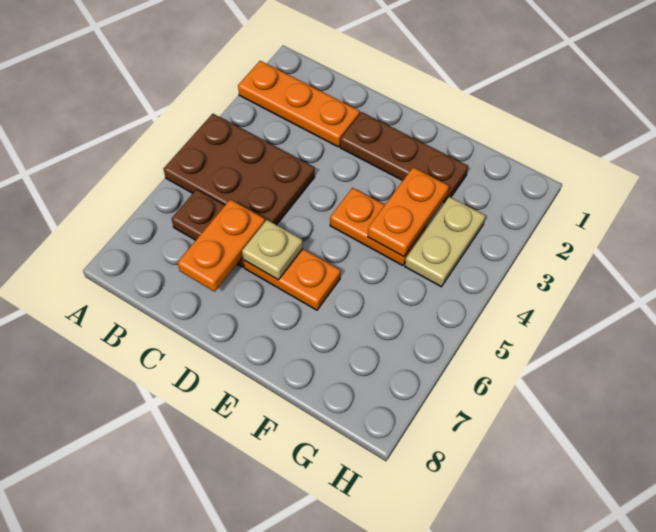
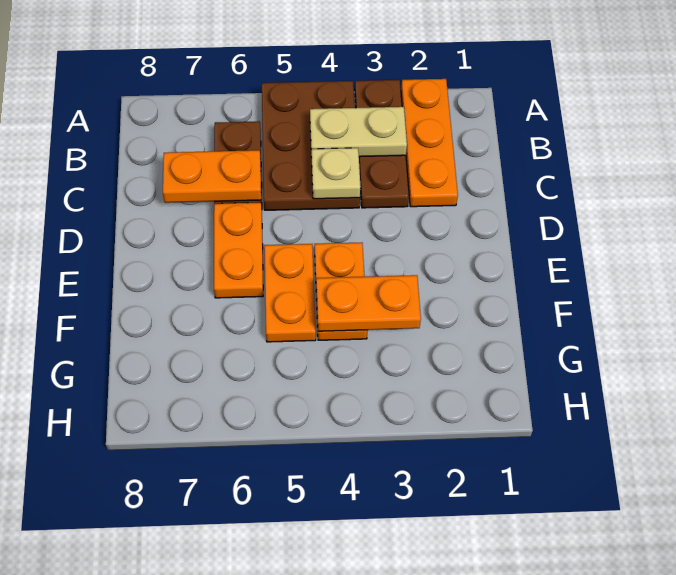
brown plate D2:F2 level 1 -> brown plate A3:C3 level 1
tan plate D6 level 2 -> tan plate C4 level 2
none -> orange plate E5:F5 level 1
tan plate G3:G4 level 1 -> tan plate B3:B4 level 2

